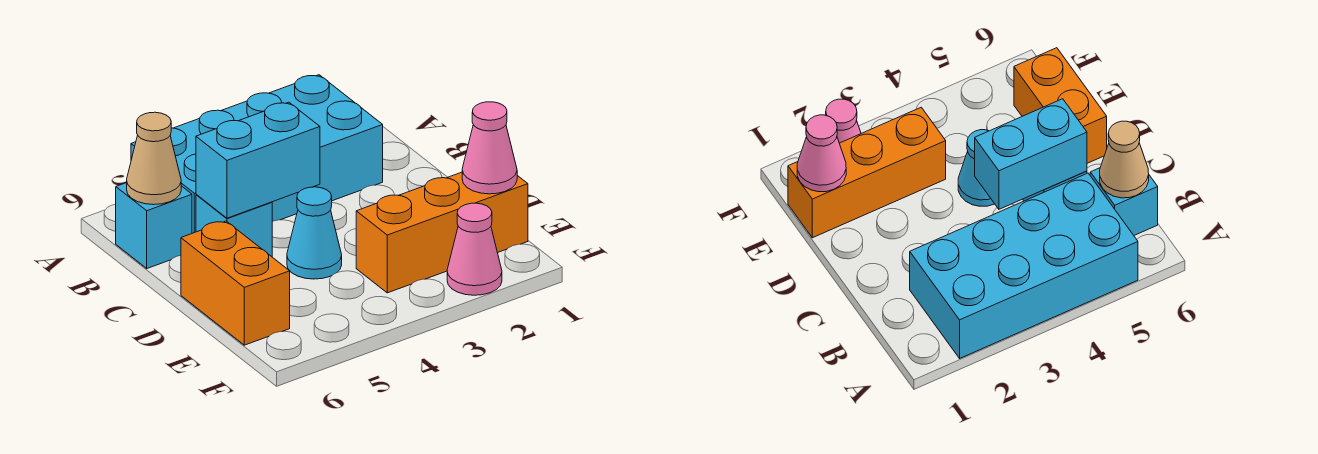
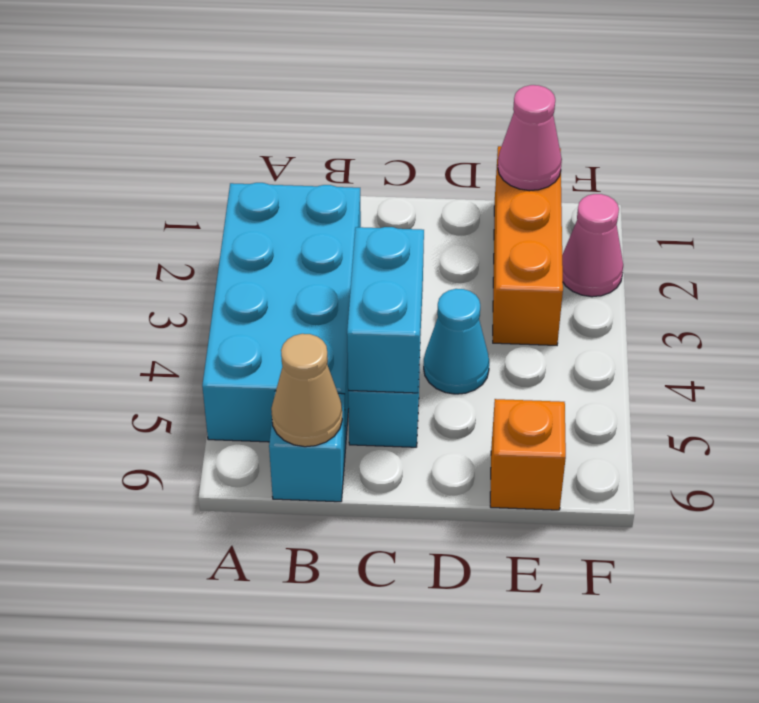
orange brick D6:E6 level 1 -> orange brick E6 level 1

